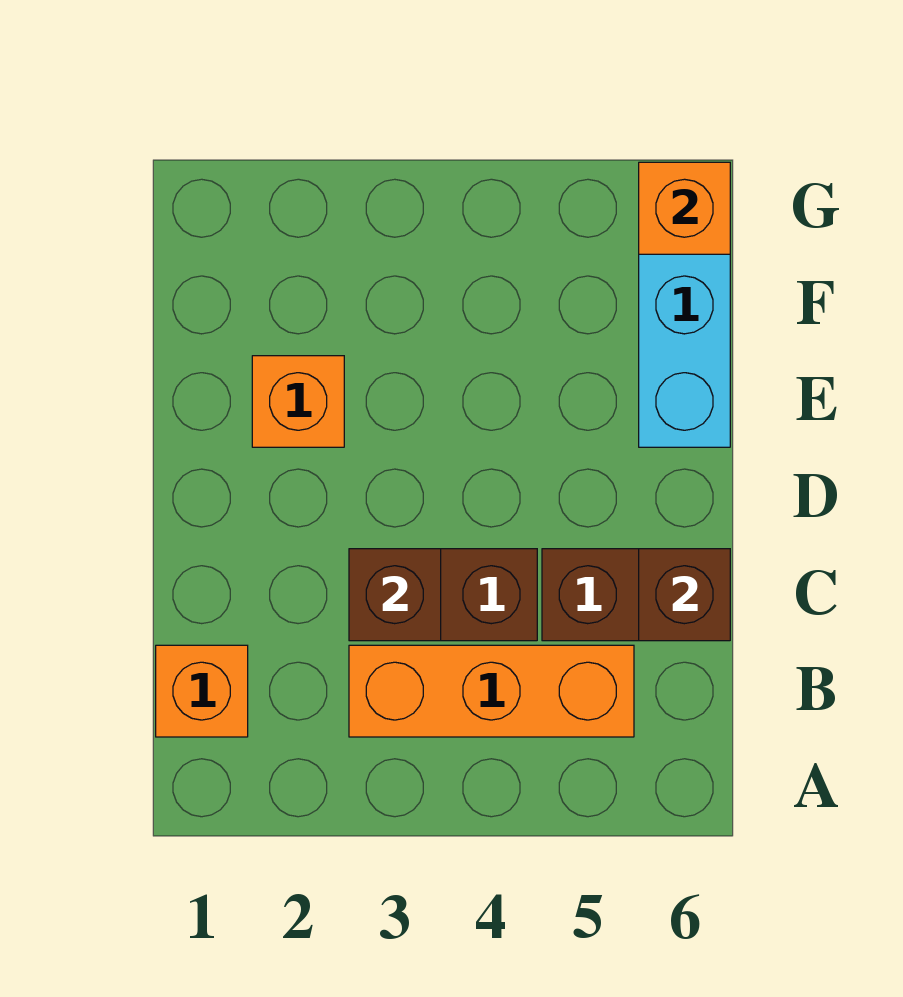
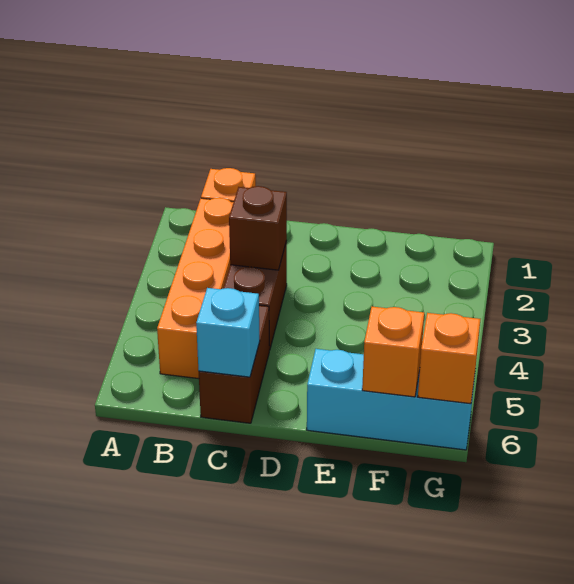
orange brick B3:B5 level 1 -> orange brick B2:B5 level 1
brown brick C6 level 2 -> cyan brick C6 level 2
orange brick E2 level 1 -> orange brick F6 level 2

